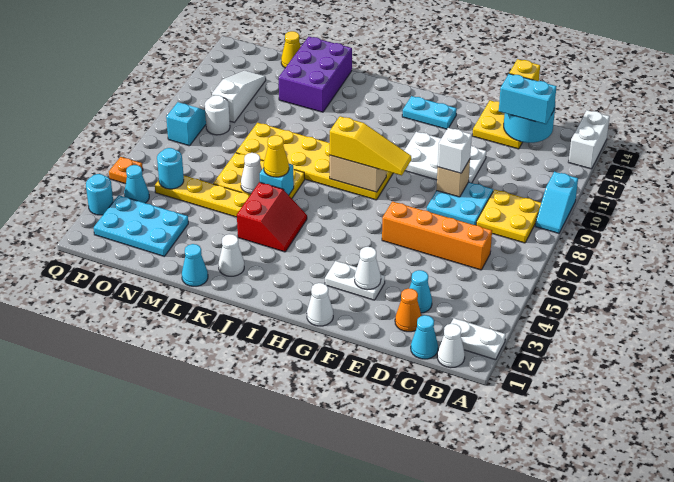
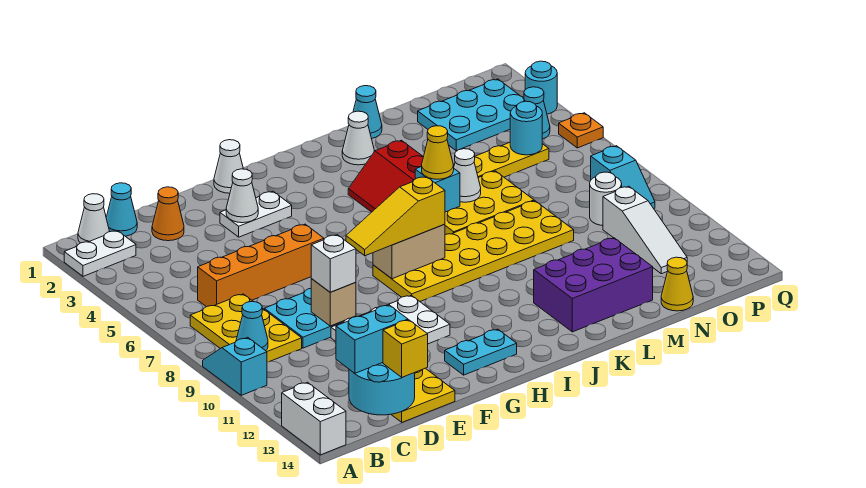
yellow plate B8:C9 level 1 -> yellow plate B7:C9 level 1
cyan cone D3 level 1 -> cyan cone B9 level 2
purple brick L12:M14 level 1 -> purple brick K12:M13 level 1

